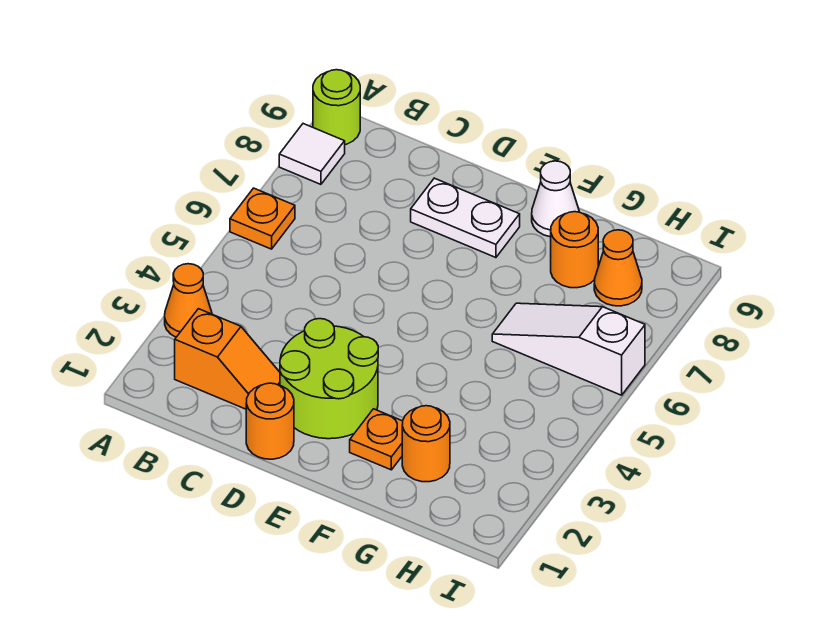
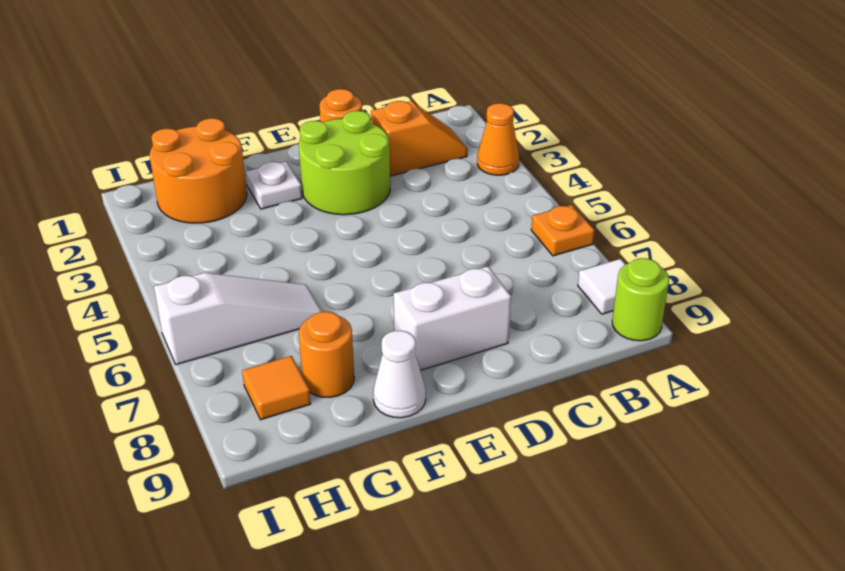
orange slope B2:C2 level 1 top B -> orange slope B2:C2 level 1 top C
white plate D8:E8 level 1 -> white brick D8:E8 level 1
orange plate F2 level 1 -> white plate F2 level 1
orange round brick G2 level 1 -> orange round brick G1:H2 level 1
orange cone H8 level 1 -> orange tile H8 level 1

